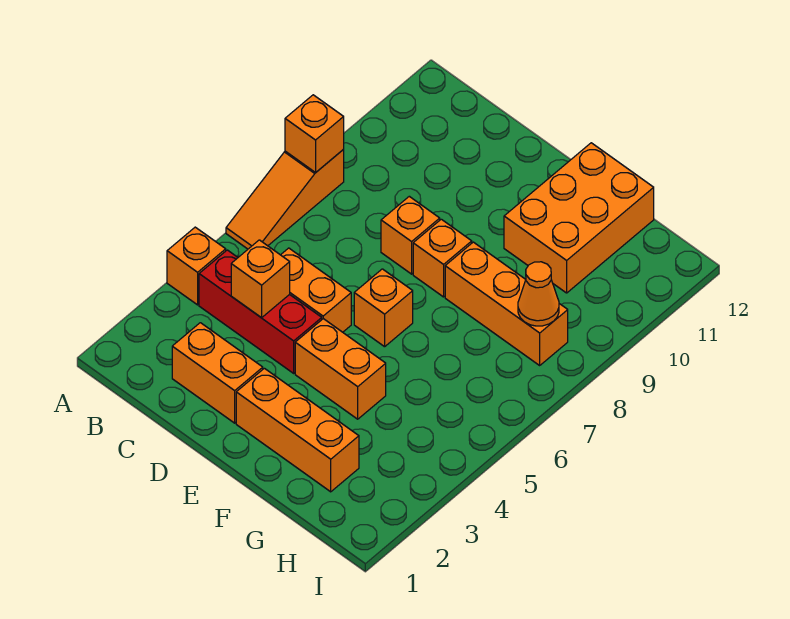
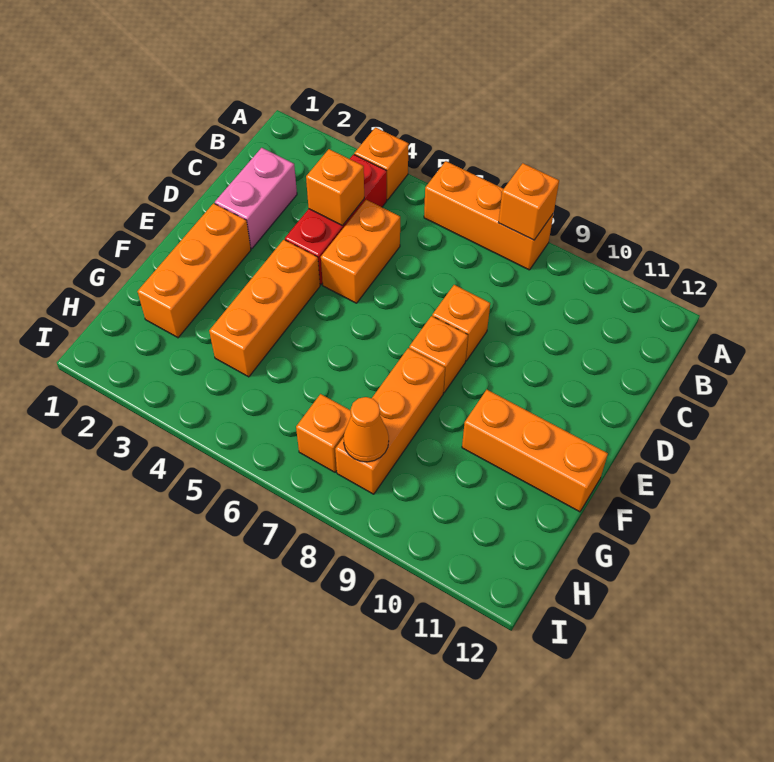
orange slope A6:A8 level 1 top 8 -> orange brick A6:A8 level 1
orange brick C2:D2 level 1 -> pink brick C2:D2 level 1
orange brick E4:F4 level 1 -> orange brick E4:G4 level 1
orange brick E6 level 1 -> orange brick H7 level 1
orange brick F10:G12 level 1 -> orange brick F10:F12 level 1

